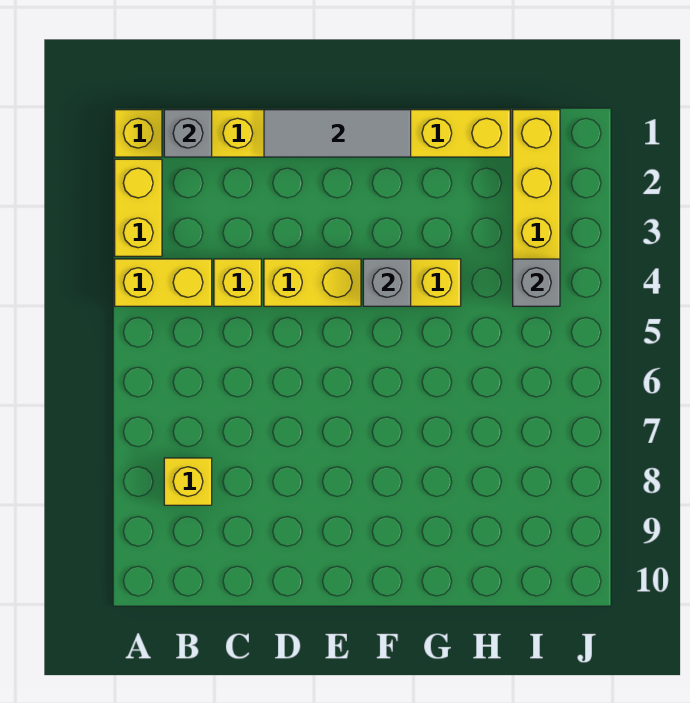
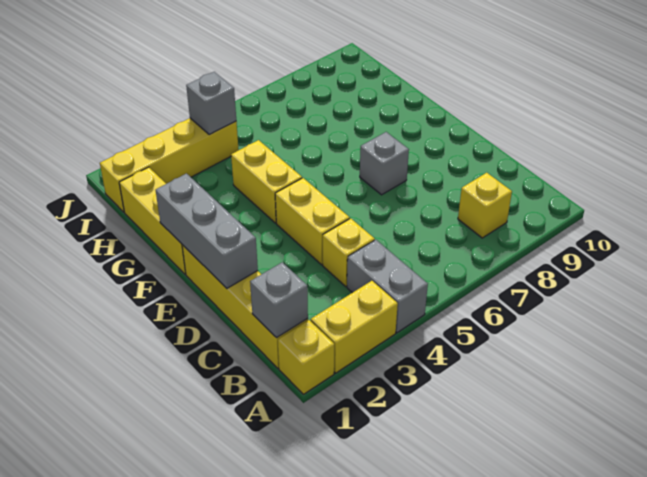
yellow brick A4:B4 level 1 -> grey brick A4:B4 level 1
grey tile D1:F1 level 2 -> grey brick D1:F1 level 2
grey brick F4 level 2 -> grey brick E7 level 1

